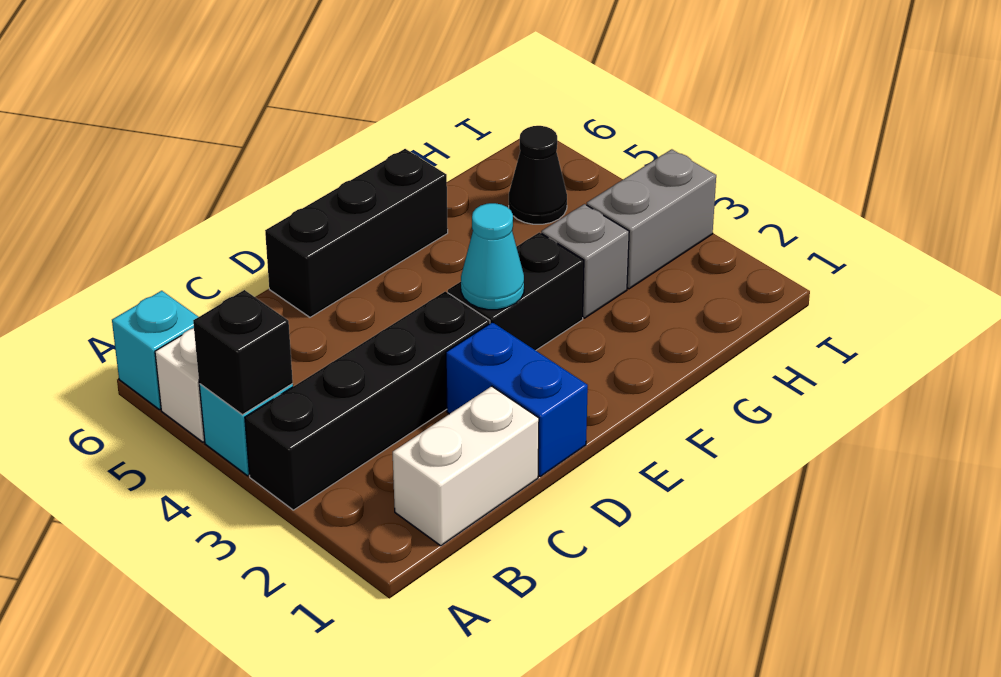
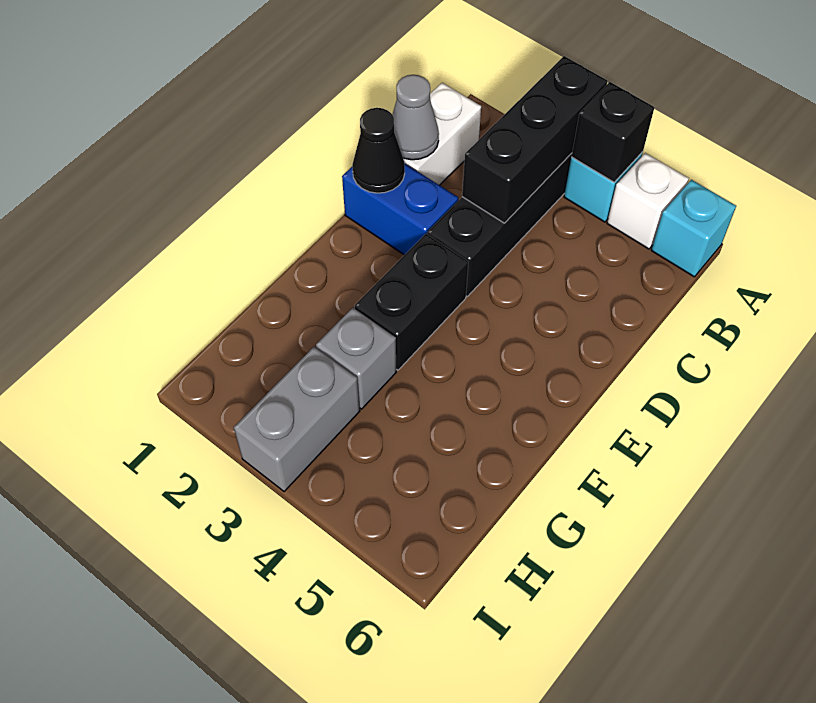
none -> grey cone C1 level 2
black brick D6:F6 level 1 -> black brick A3:C3 level 2
cyan cone E3 level 2 -> none
black cone H5 level 1 -> black cone D1 level 2

